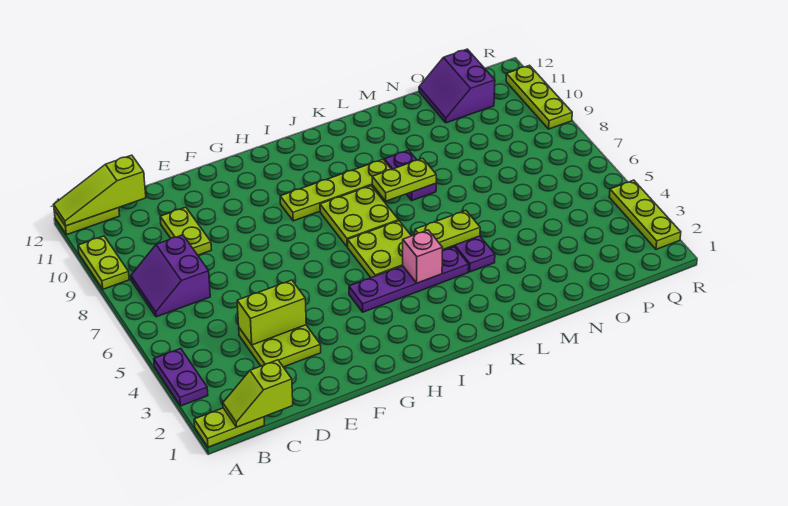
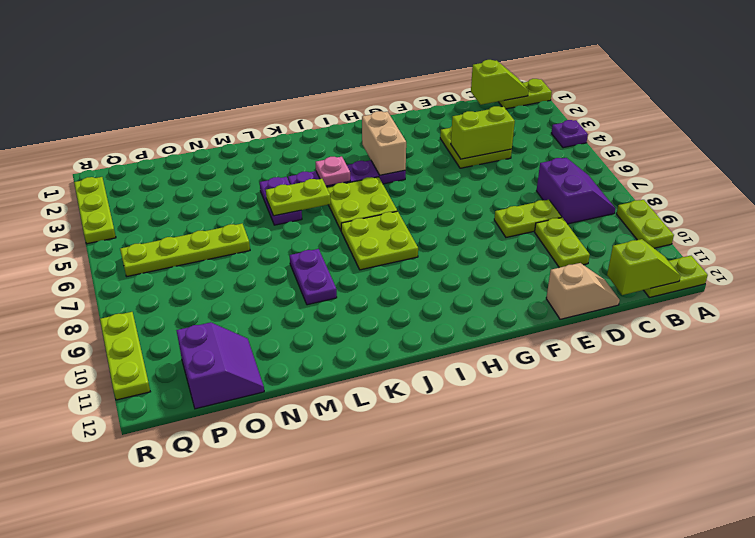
purple plate A3:A4 level 1 -> purple plate A4 level 1
lime slope A12:C12 level 2 top C -> lime slope B12:C12 level 2 top C
none -> tan slope D12:E12 level 1 top E
none -> tan brick H3:H4 level 2
lime plate H9:K9 level 1 -> lime plate N6:Q6 level 1
pink brick J4 level 2 -> pink plate J4 level 2
lime plate K8:L8 level 2 -> lime plate D8:E8 level 1

